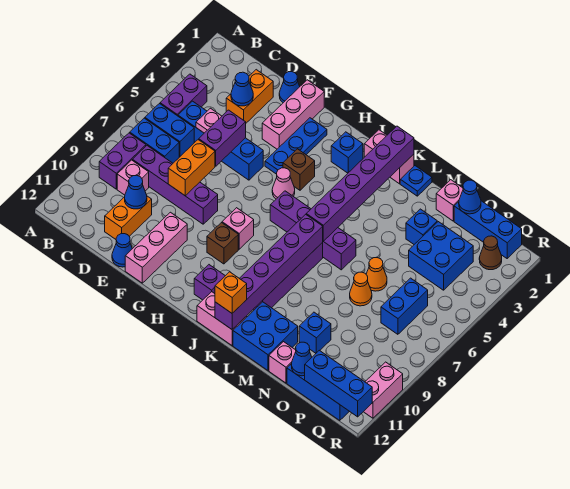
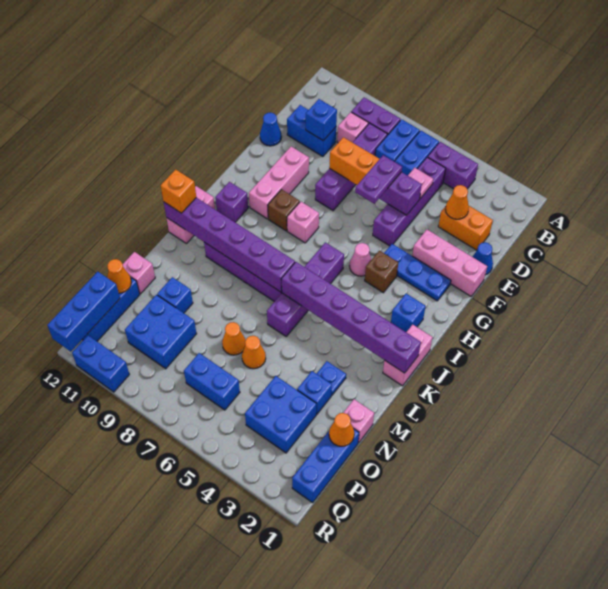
blue brick C5:F5 level 1 -> purple brick C5:F5 level 1
blue cone D3 level 2 -> orange cone D3 level 2
orange brick D10:D11 level 1 -> blue brick D10:D11 level 1
blue cone D10 level 2 -> blue brick D10 level 2
none -> purple plate E6:F6 level 3
pink brick F10:F12 level 1 -> pink brick F10:H10 level 1
blue plate L1 level 1 -> blue plate M3 level 1
blue brick L11:M12 level 1 -> blue brick O9:P10 level 1
blue cone O1 level 2 -> orange cone O1 level 2
blue cone O12 level 2 -> orange cone O12 level 2
brown cone Q2 level 1 -> none
pink brick R10:R11 level 1 -> blue brick R10:R11 level 1

